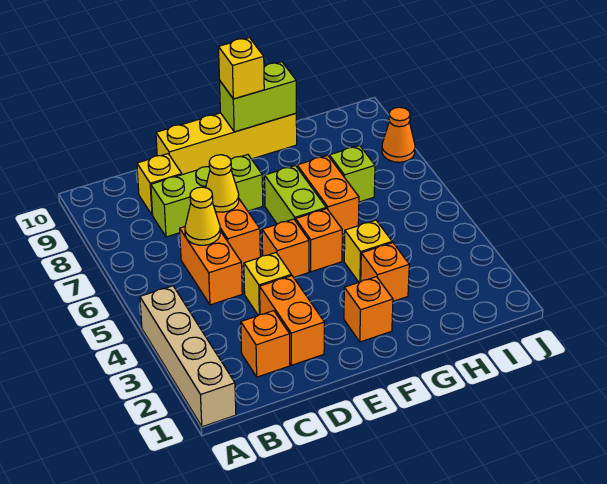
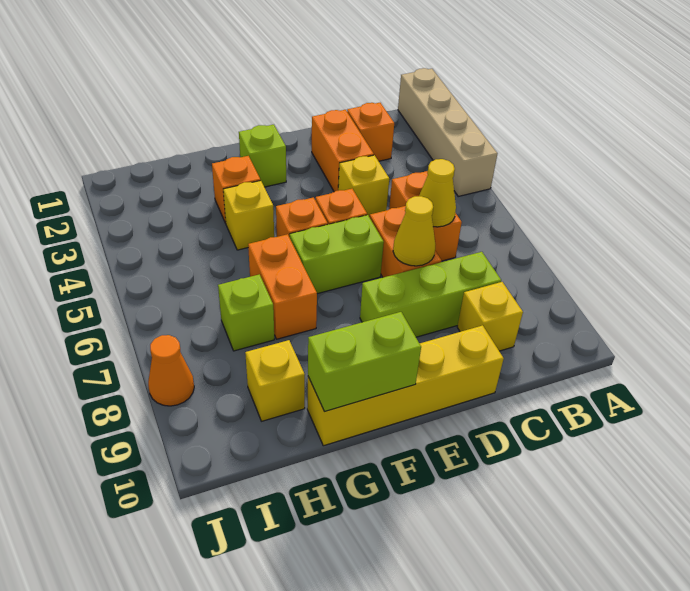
orange brick F2 level 1 -> lime brick F2 level 1
lime brick F6:F7 level 1 -> lime brick E6:F6 level 1
yellow brick F10 level 3 -> yellow brick H9 level 1

